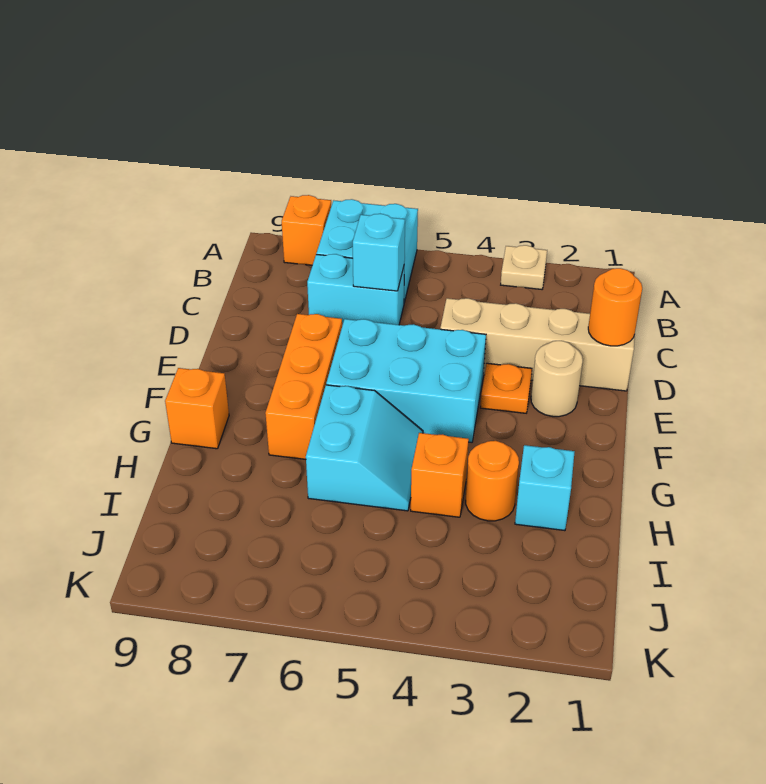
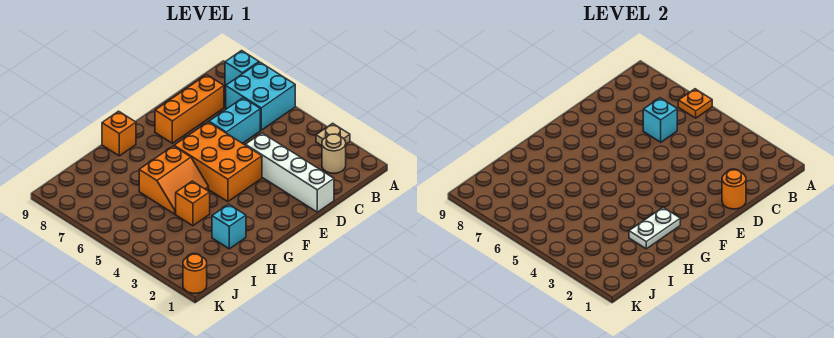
orange brick A8 level 1 -> cyan brick A8 level 1
cyan brick C6:C7 level 1 -> cyan brick C6:D6 level 1
tan brick D1:D4 level 1 -> white brick D1:D4 level 1
tan round brick E2 level 1 -> tan round brick B2 level 1
orange plate E3 level 1 -> orange plate A6 level 2
cyan brick E4:F6 level 1 -> orange brick E4:F6 level 1
orange brick E7:G7 level 1 -> orange brick C8:E8 level 1
none -> white plate G2:H2 level 2
cyan slope G5:H6 level 1 top 6 -> orange slope G5:H6 level 1 top 6
orange round brick H3 level 1 -> orange round brick K1 level 1

